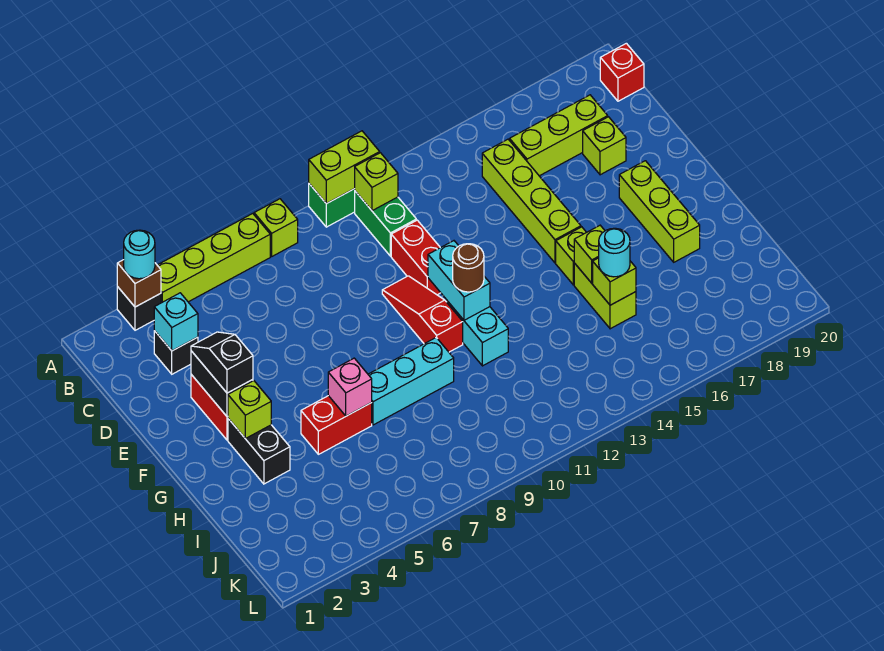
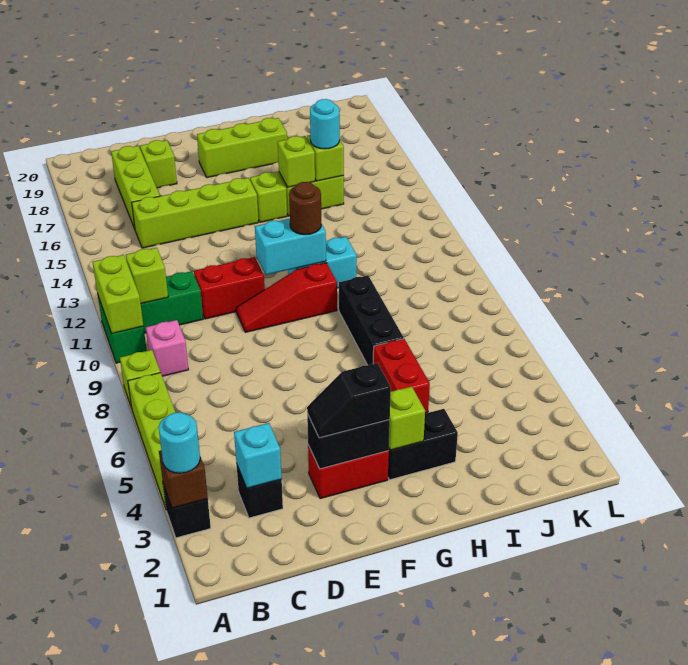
red brick B20 level 1 -> none
pink brick H6 level 2 -> pink brick B9 level 1
cyan brick H7:H9 level 1 -> black brick H7:H9 level 1

